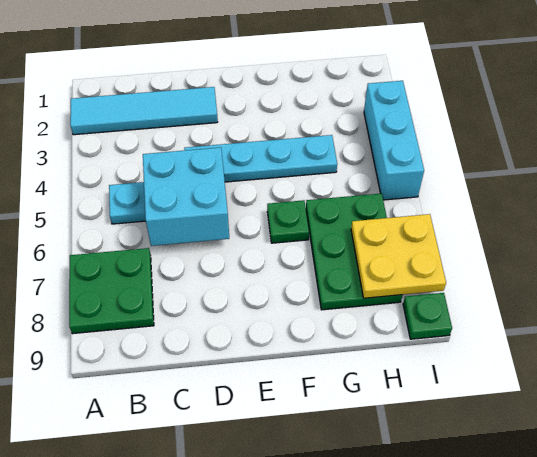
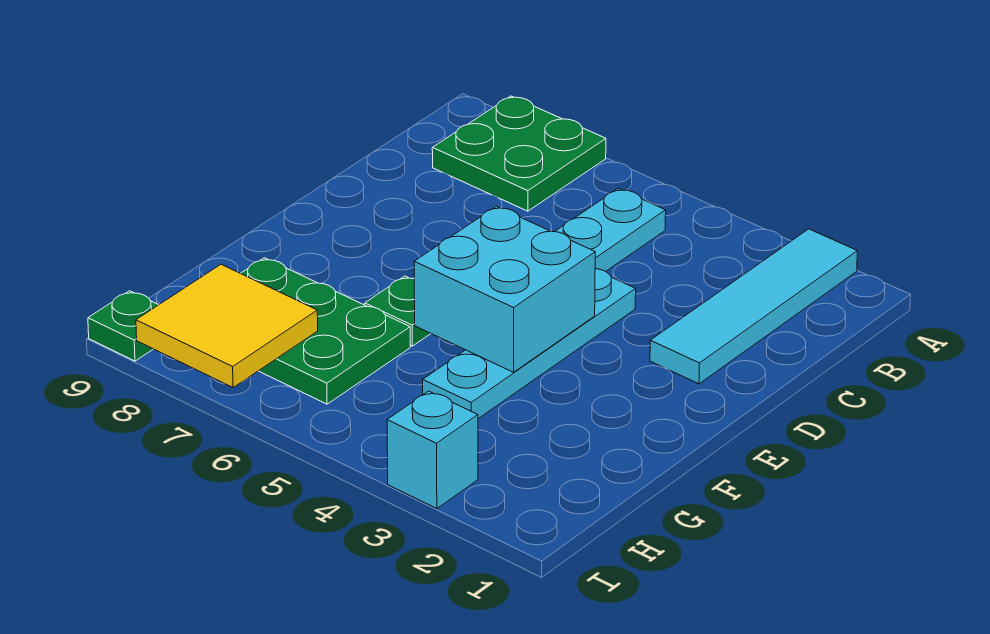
cyan brick C5:D6 level 2 -> cyan brick E4:F5 level 2
yellow plate H7:I8 level 2 -> yellow tile H7:I8 level 2
cyan brick I3:I5 level 1 -> cyan brick I3 level 1

